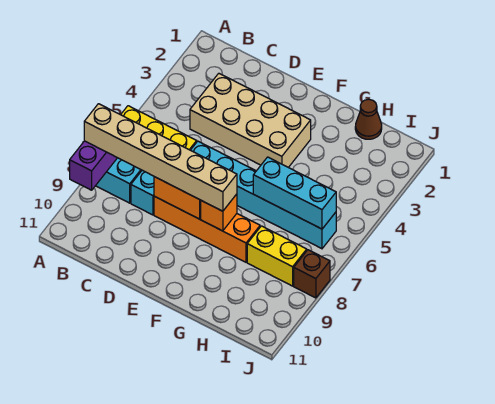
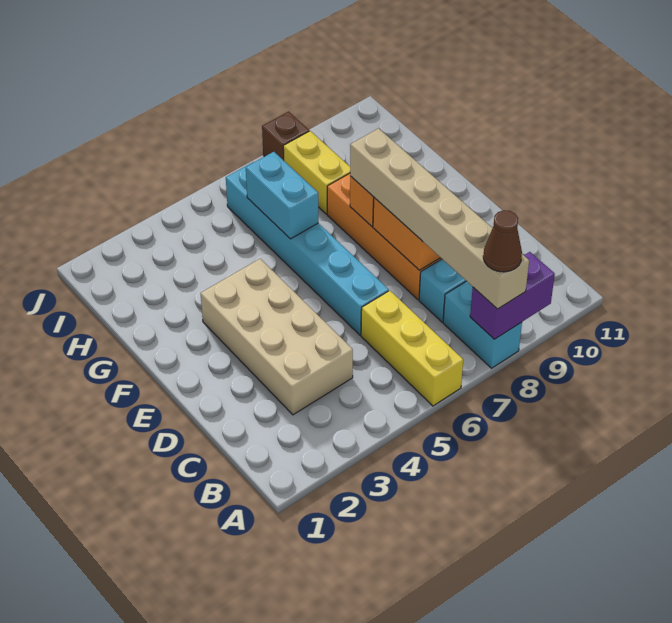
cyan brick G6:I6 level 2 -> cyan brick G6:H6 level 2
brown cone H1 level 1 -> brown cone A8 level 4

